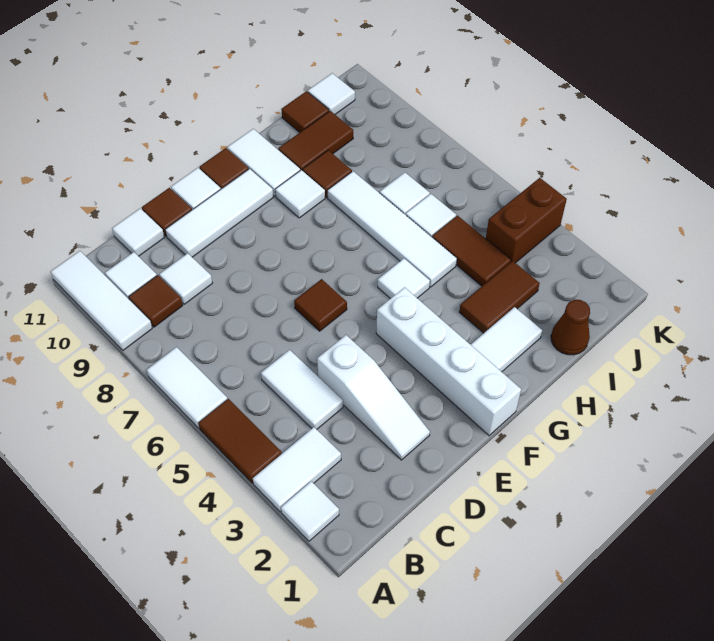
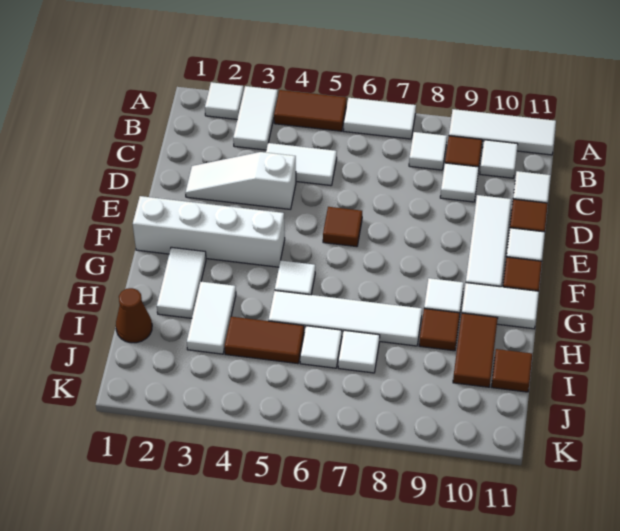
brown tile H3:I3 level 1 -> white tile H3:I3 level 1
brown brick J4:K4 level 1 -> none
white tile J11 level 1 -> white tile B8 level 1

